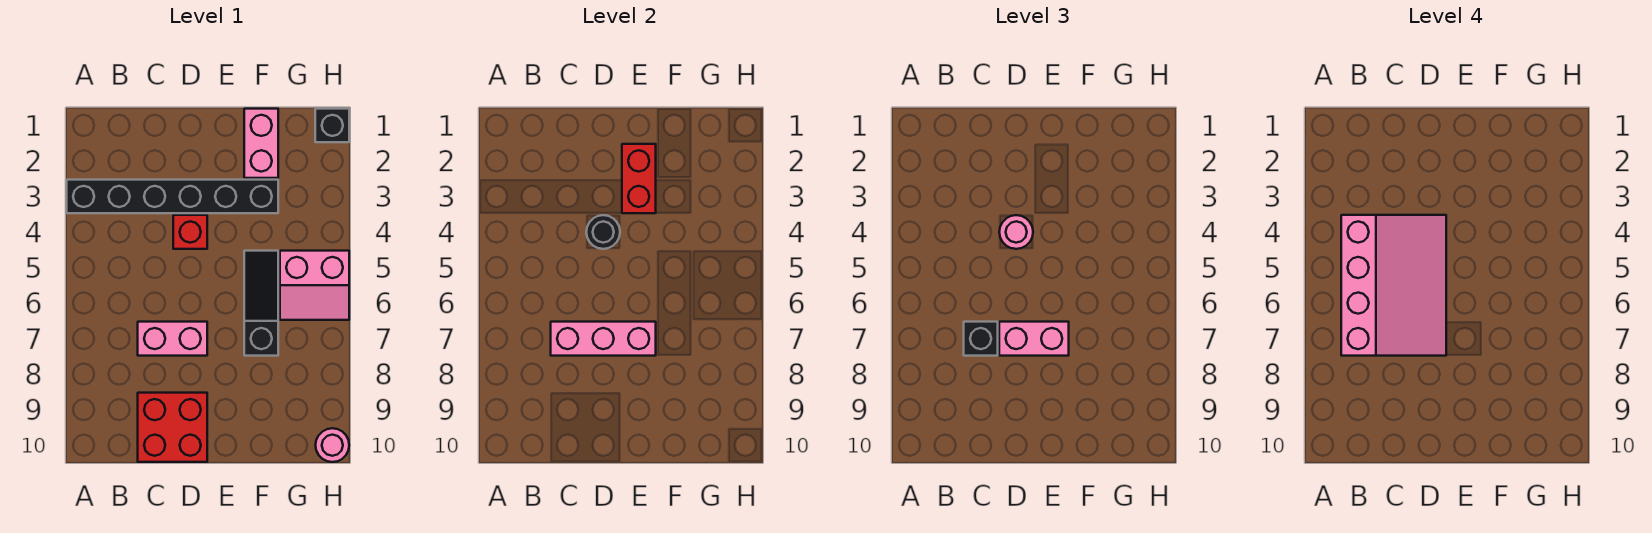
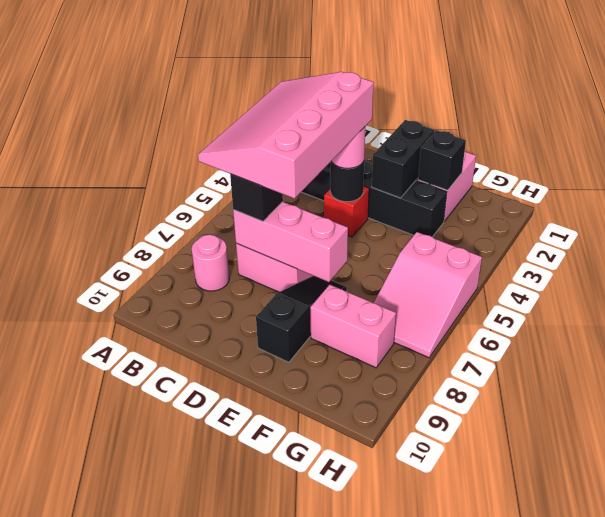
pink slope B4:D7 level 4 top B -> pink slope B4:D7 level 4 top D
red brick C9:D10 level 1 -> none
pink brick D7:E7 level 3 -> pink brick F8:G8 level 1
red brick E2:E3 level 2 -> black brick E2:E3 level 2
black slope F5:F7 level 1 top 7 -> black slope E7:E9 level 1 top 9
pink slope G5:H6 level 1 top 5 -> pink slope G5:H7 level 1 top 5
black brick H1 level 1 -> black brick F2 level 2
pink round brick H10 level 1 -> pink round brick B8 level 1

